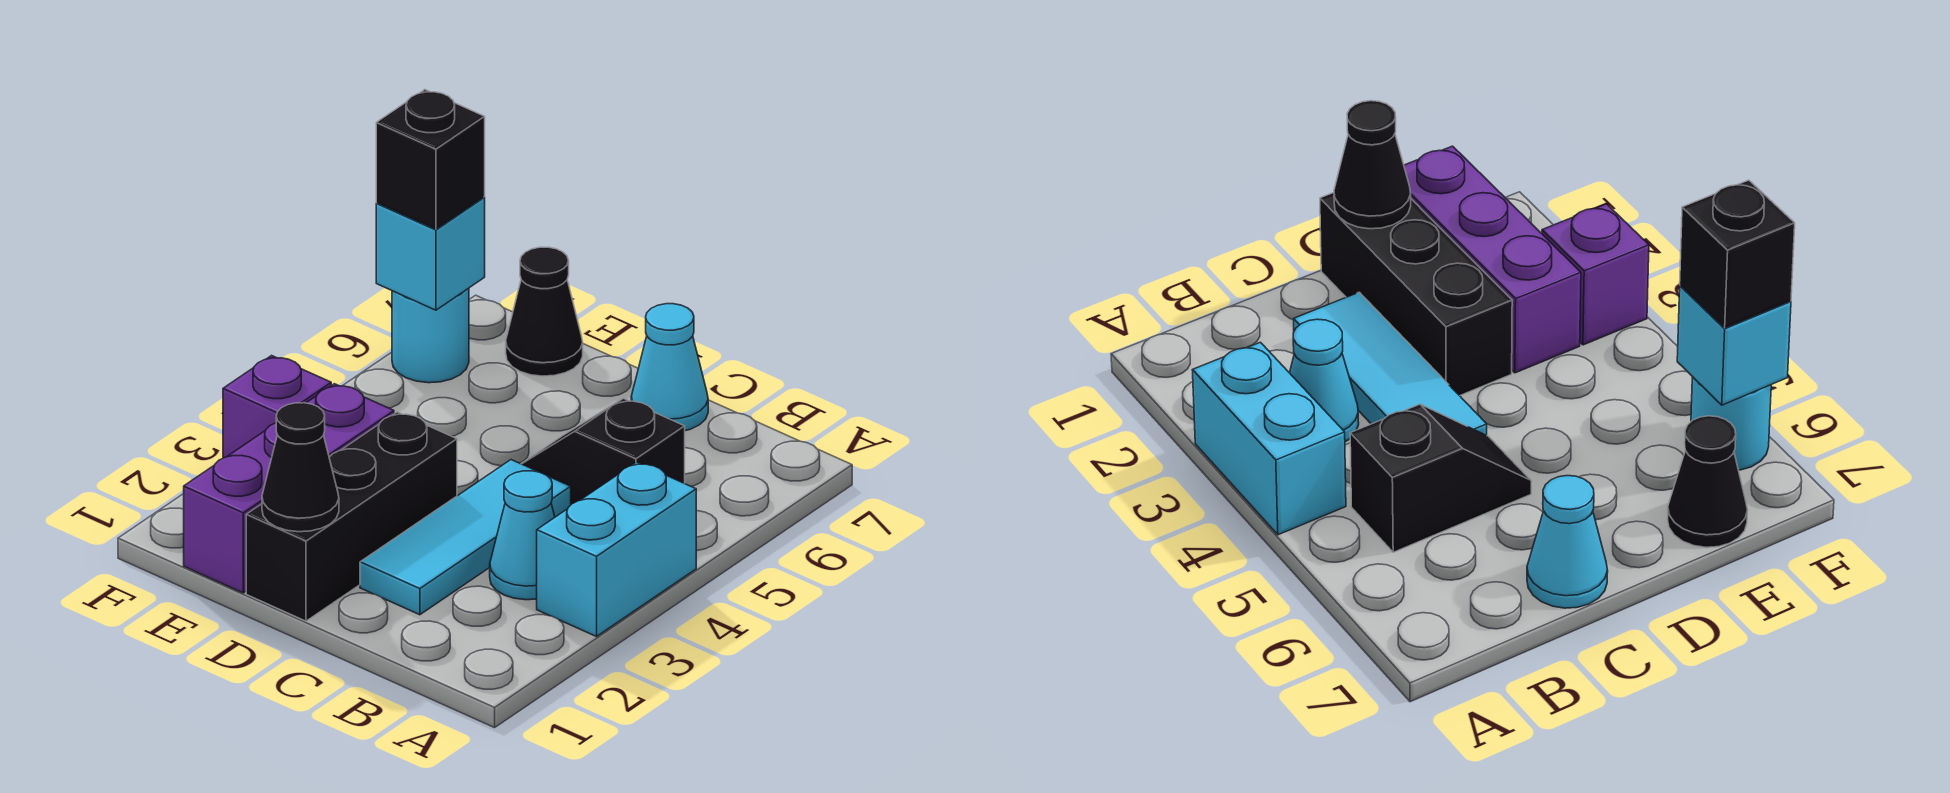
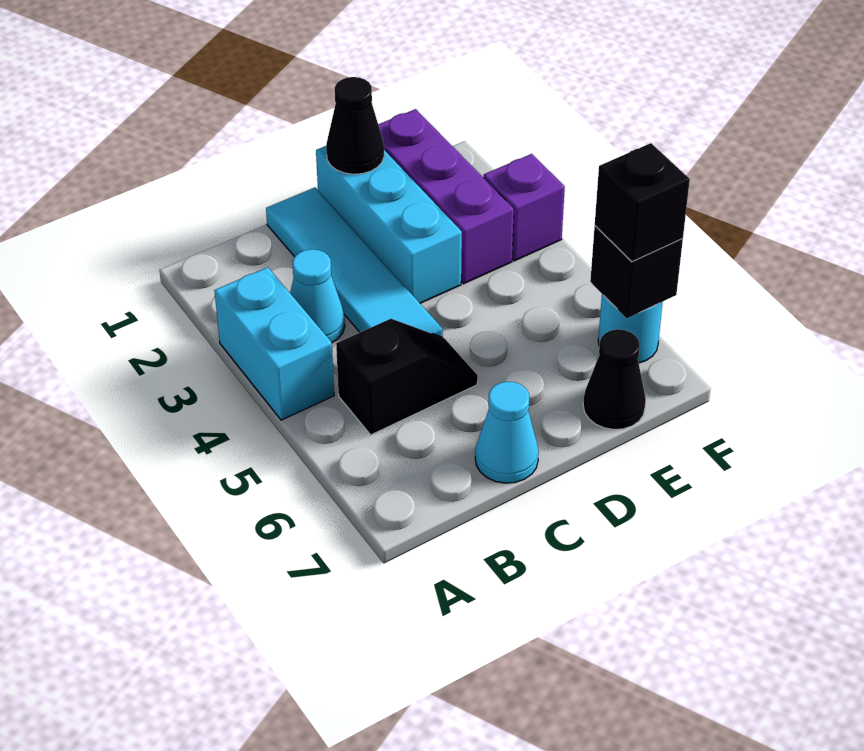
cyan tile C2:C4 level 1 -> cyan tile C1:C4 level 1
black brick D1:D3 level 1 -> cyan brick D1:D3 level 1
cyan brick F6 level 2 -> black brick F6 level 2

